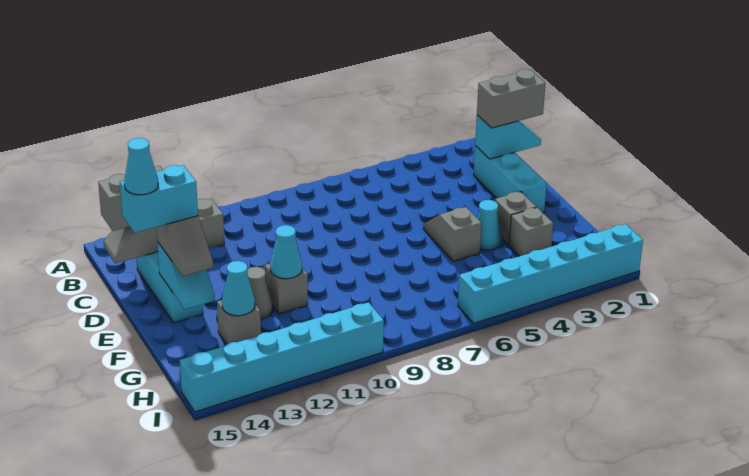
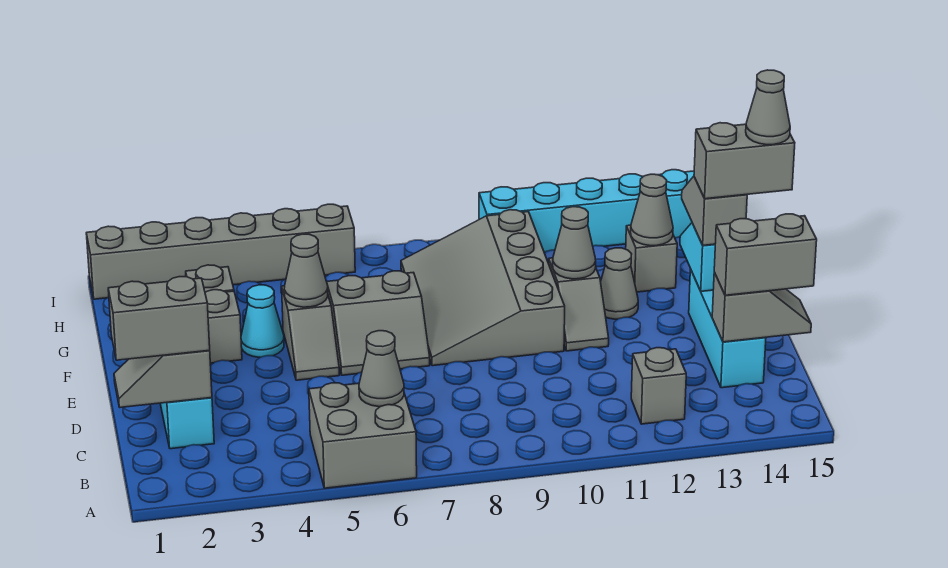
none -> grey brick A5:B6 level 1
none -> grey cone B6 level 2
cyan slope C1:C2 level 2 top 2 -> grey slope C1:C2 level 2 top 2
none -> grey slope E6:F7 level 1 top F
none -> grey slope E8:H10 level 1 top 10
cyan brick E14:E15 level 4 -> grey brick E14:E15 level 4
cyan cone E15 level 5 -> grey cone E15 level 5
none -> grey cone F5 level 2
cyan cone F11 level 2 -> grey cone F11 level 2
cyan cone G13 level 2 -> grey cone G13 level 2
cyan brick I1:I6 level 1 -> grey brick I1:I6 level 1

